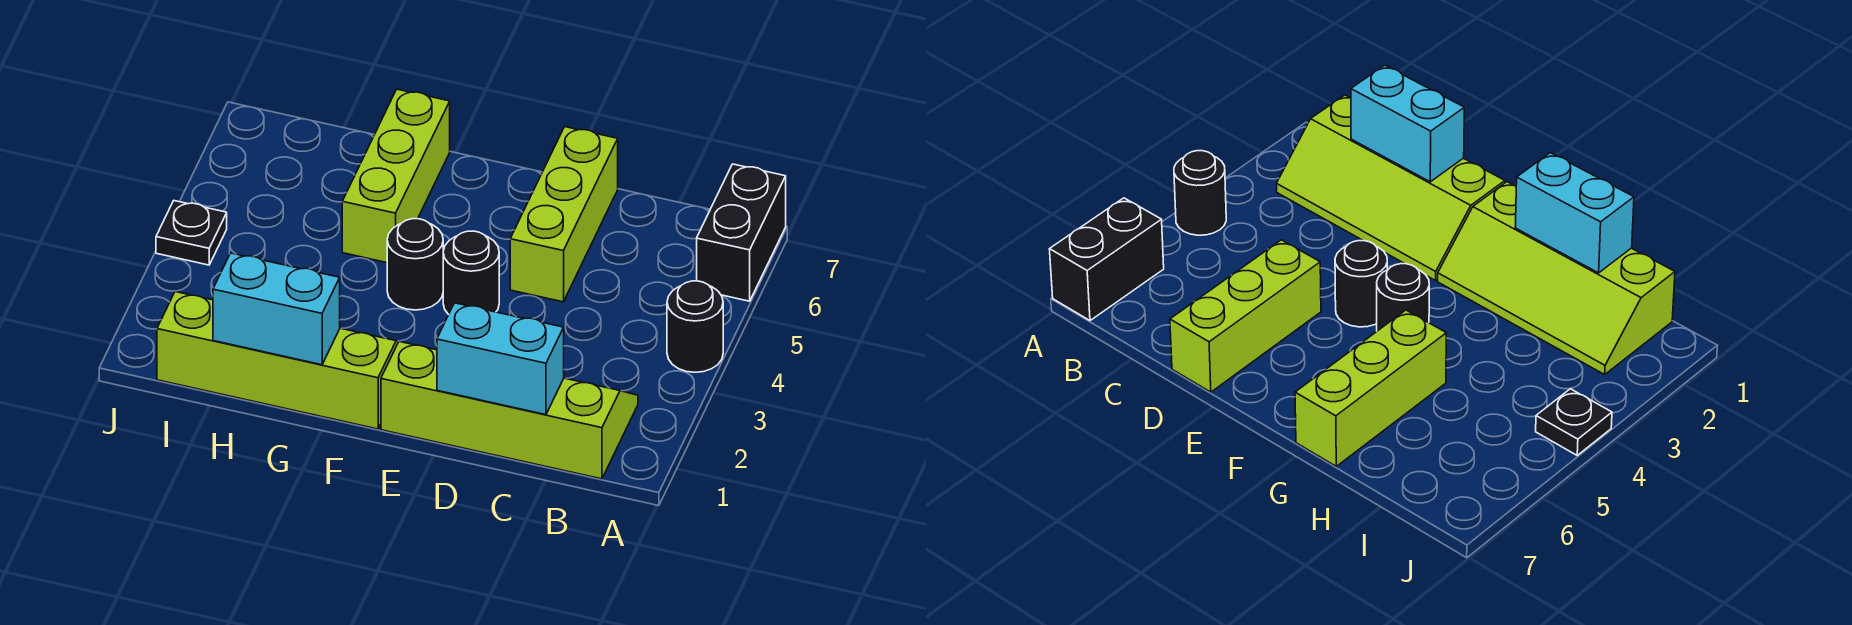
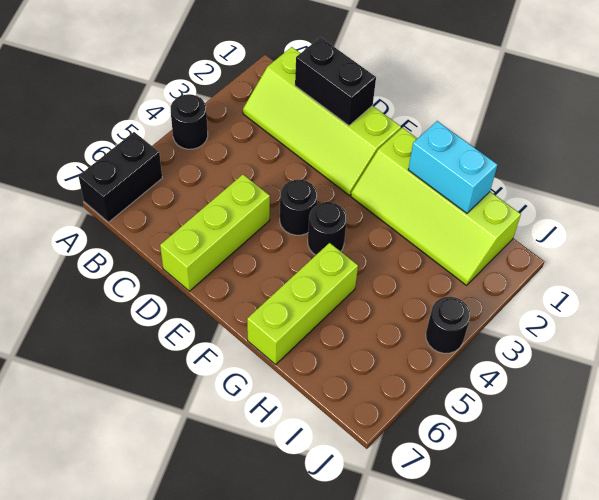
cyan brick C1:D1 level 2 -> black brick C1:D1 level 2
black plate J4 level 1 -> black round brick J4 level 1

